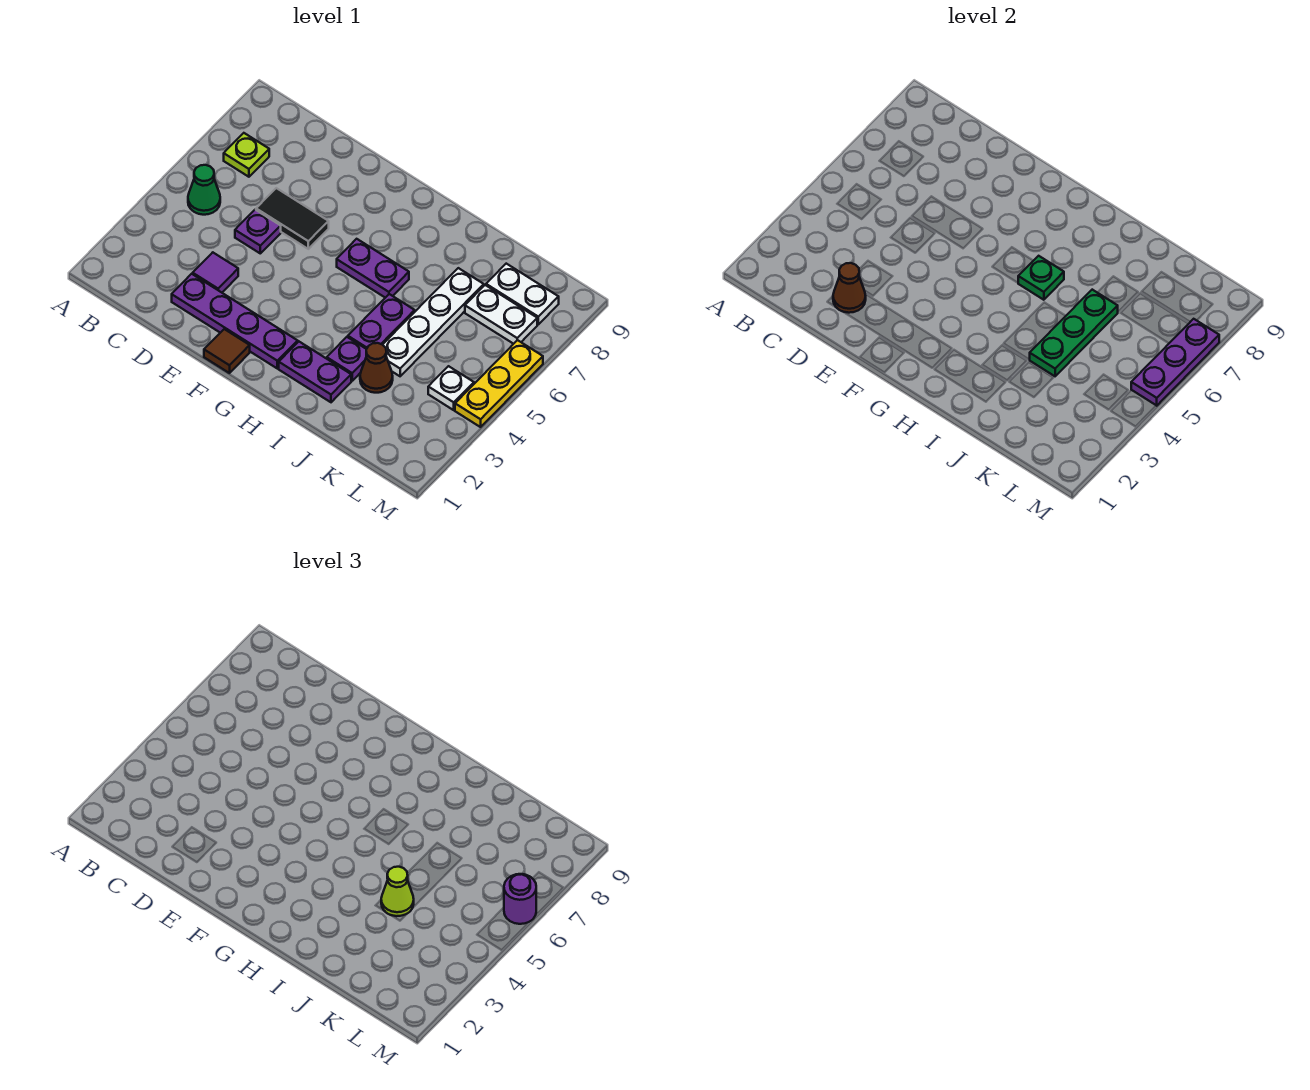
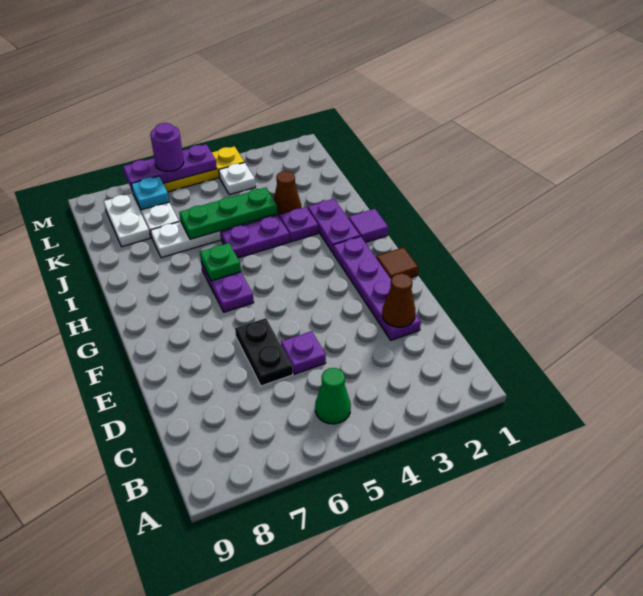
lime plate B7 level 1 -> none
purple tile D3 level 1 -> purple tile H1 level 1
black tile D6:E6 level 1 -> black plate D6:E6 level 1
lime cone J4 level 3 -> none
none -> cyan plate L7 level 2

